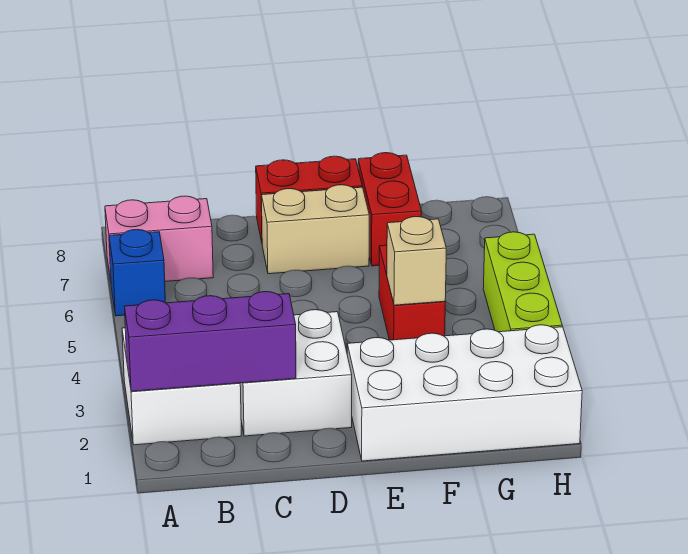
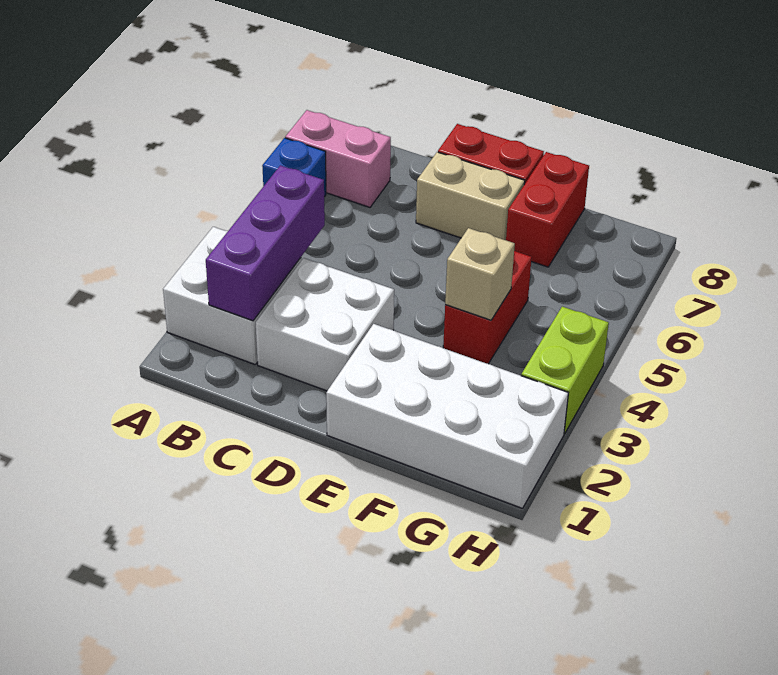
purple brick A2:C2 level 2 -> purple brick B2:B4 level 2
lime brick H3:H5 level 1 -> lime brick H3:H4 level 1

